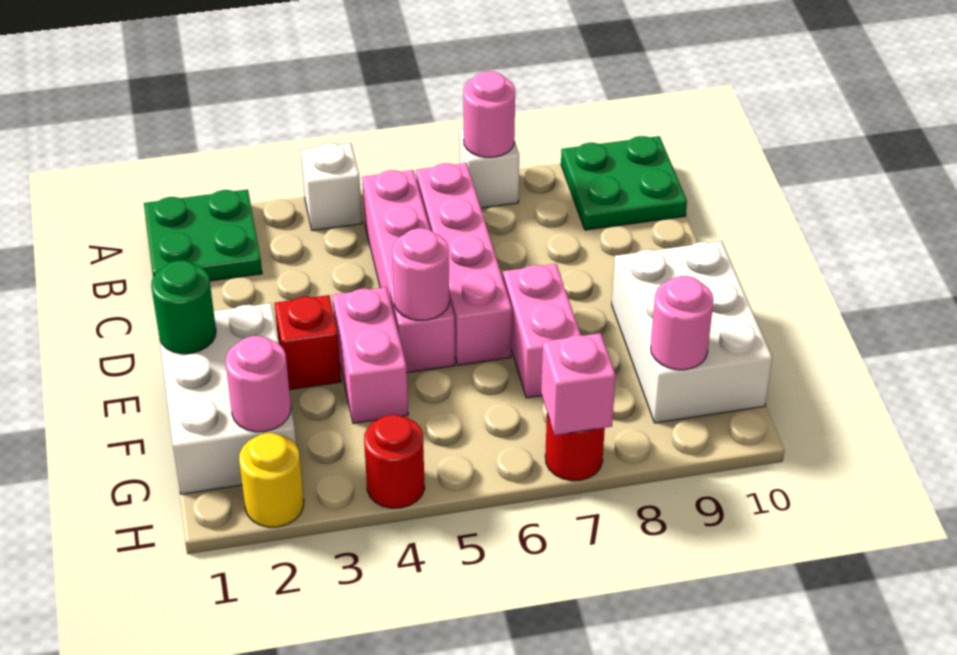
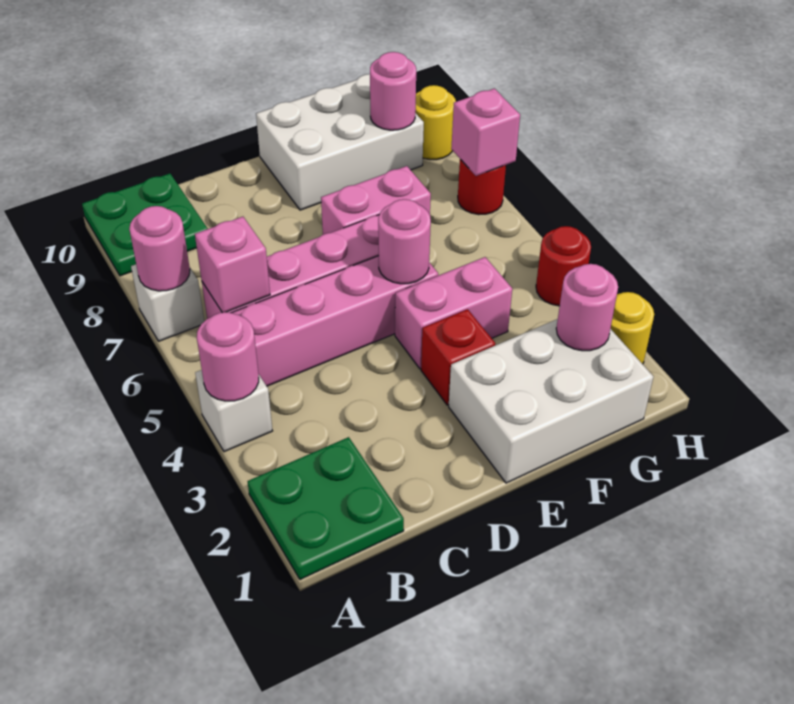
none -> pink round brick A4 level 2
none -> pink brick B6 level 2
green round brick E1 level 2 -> none
none -> yellow round brick H9 level 1

